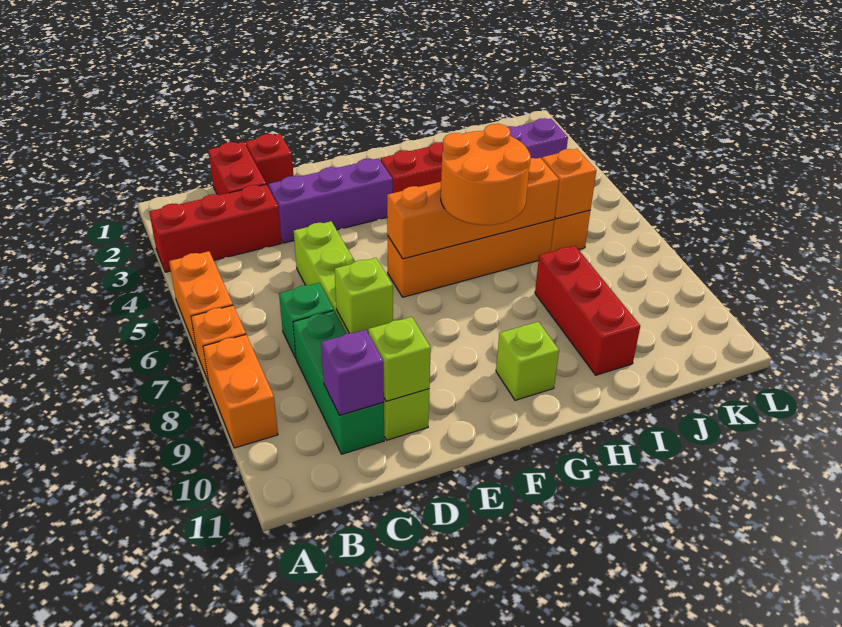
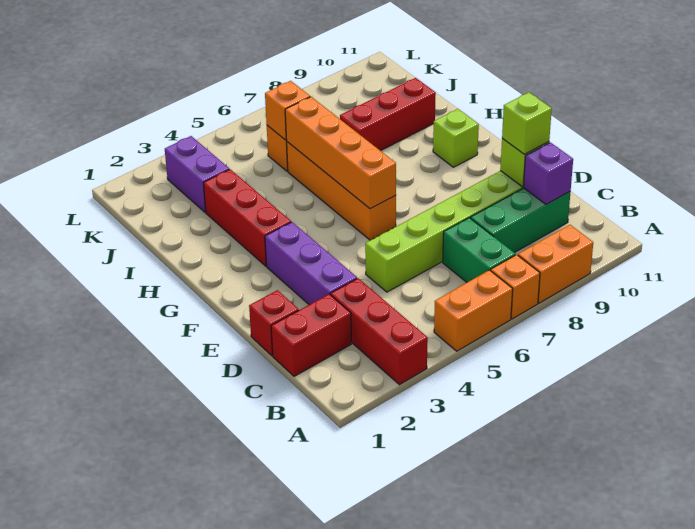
green brick C7 level 1 -> green brick B7:C7 level 1
lime brick D8 level 2 -> lime brick D10 level 3
orange round brick G6:H7 level 3 -> none

